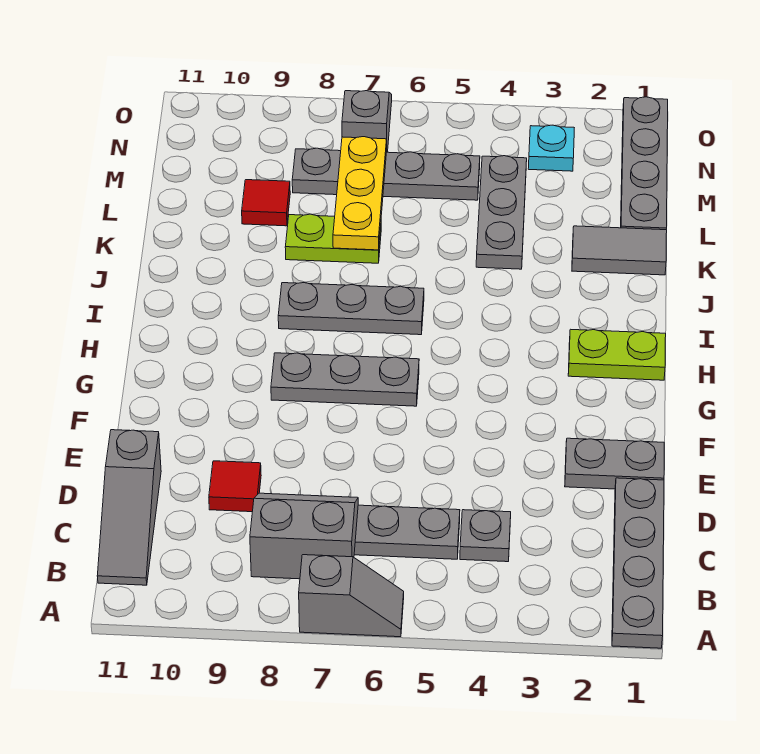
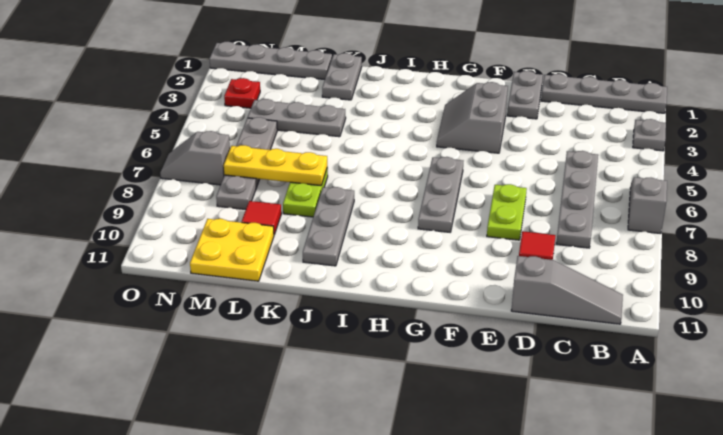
grey slope B7:C8 level 2 top B -> grey slope F3:G4 level 1 top F
grey plate C4 level 1 -> grey plate A3 level 1
lime plate H1:H2 level 1 -> lime plate E7:E8 level 1
grey plate I6:I8 level 1 -> grey plate J8:J10 level 1
grey tile K1:K2 level 1 -> grey plate K1:K2 level 1
none -> yellow plate L10:M11 level 1
cyan plate N3 level 1 -> red plate N3 level 1

